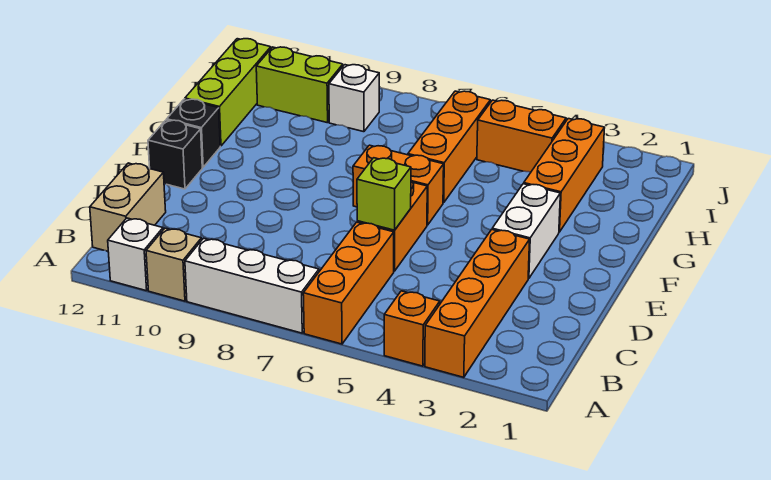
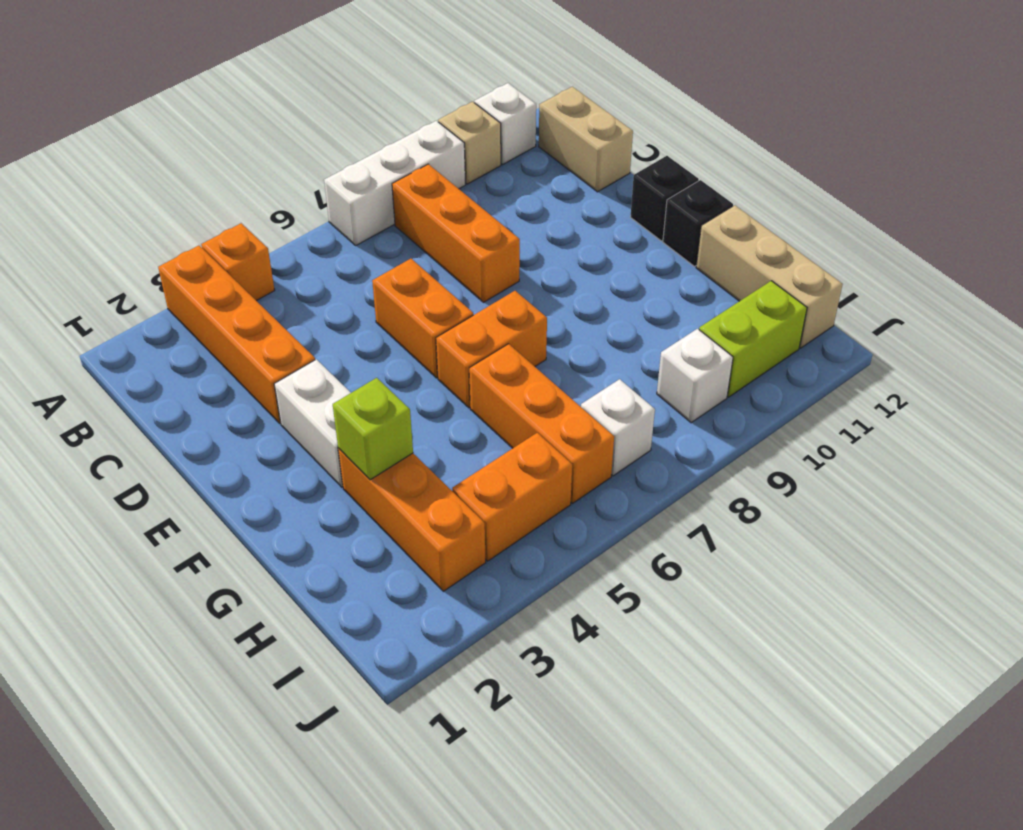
orange brick A6:C6 level 1 -> orange brick B8:D8 level 1
lime brick D6 level 2 -> lime brick G3 level 2
lime brick G12:I12 level 1 -> tan brick G12:I12 level 1
none -> white brick I7 level 1

